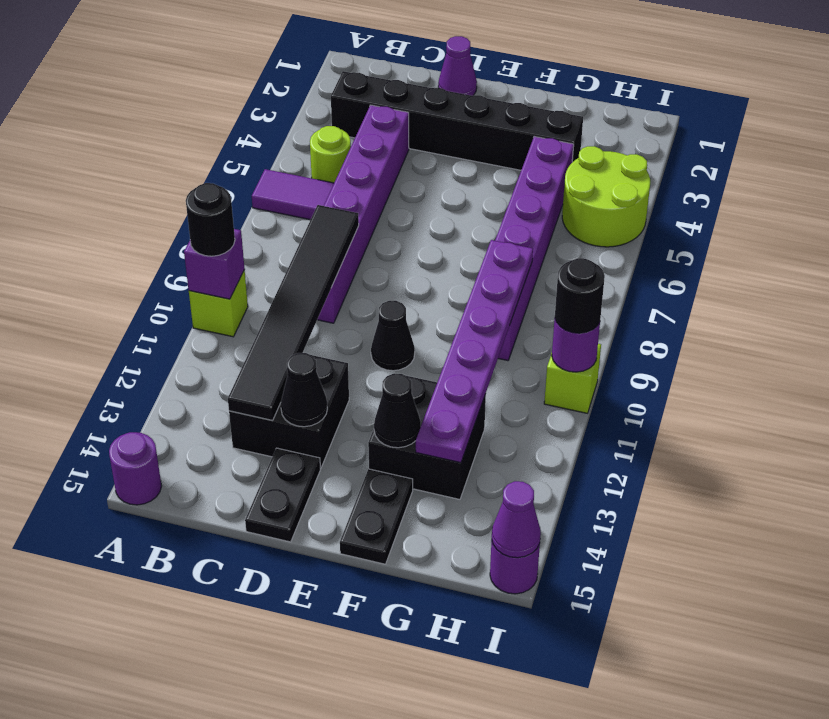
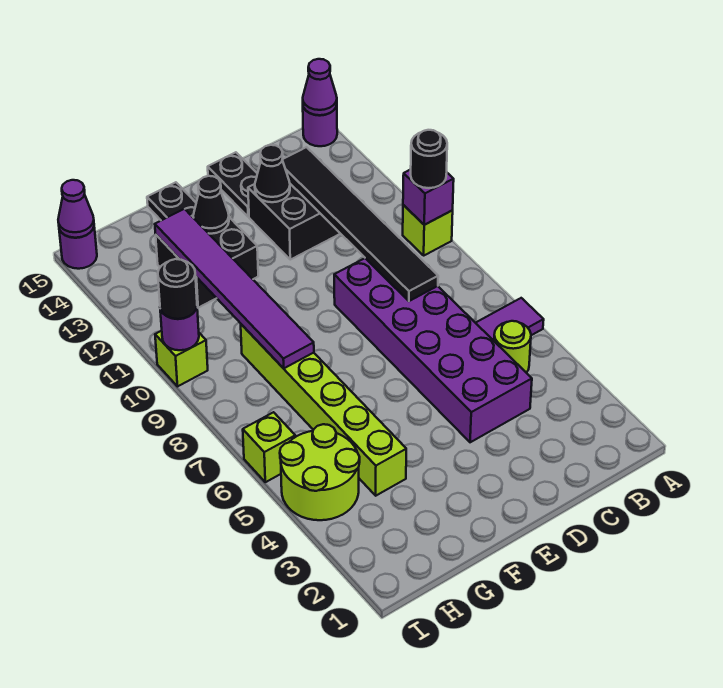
black brick B3:G3 level 1 -> none
purple brick C4:C9 level 1 -> purple brick C4:D9 level 1
purple cone D1 level 1 -> purple cone A15 level 2
black cone E10 level 1 -> none
purple brick G4:G9 level 1 -> lime brick G4:G9 level 1
purple plate G8:G13 level 2 -> purple tile G8:G13 level 2
none -> lime brick I6 level 1

